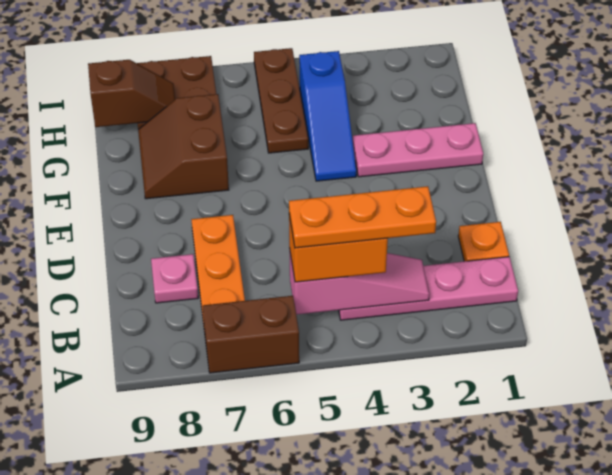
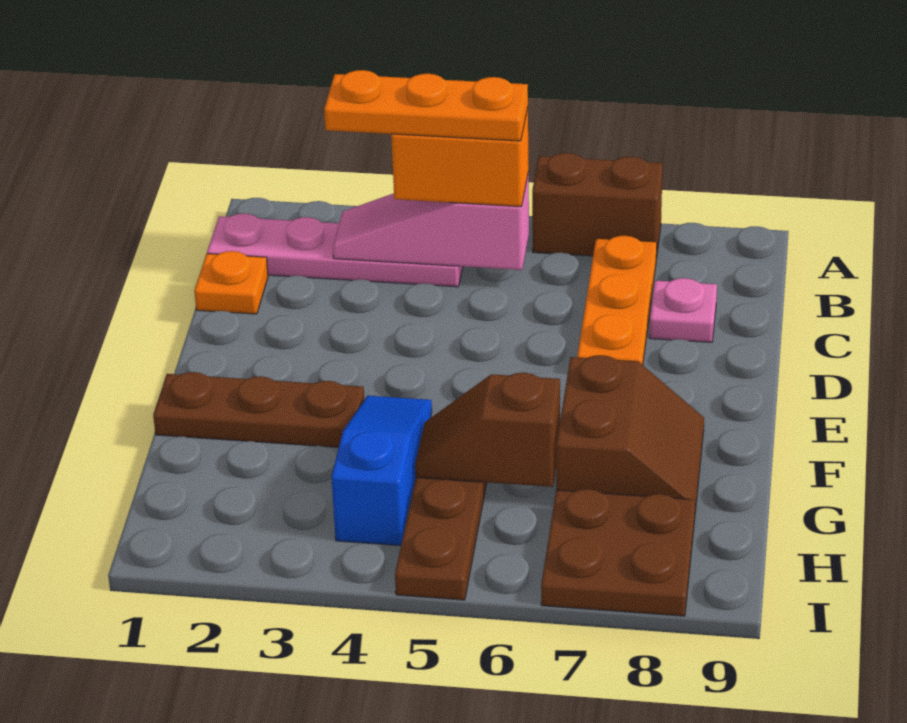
pink plate F1:F3 level 1 -> brown plate F1:F3 level 1
brown slope H8:H9 level 2 top 9 -> brown slope G5:G6 level 2 top 6

